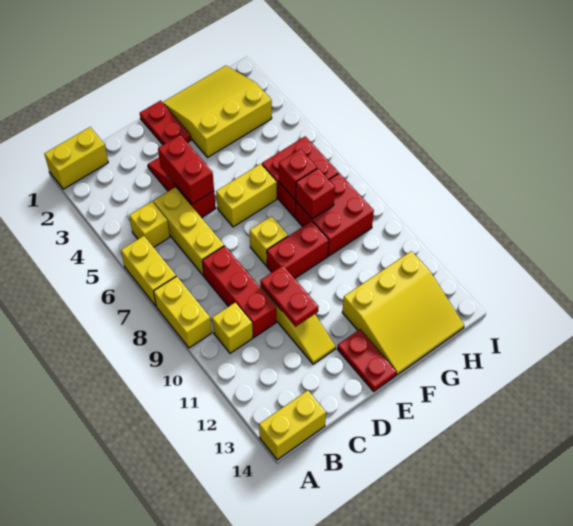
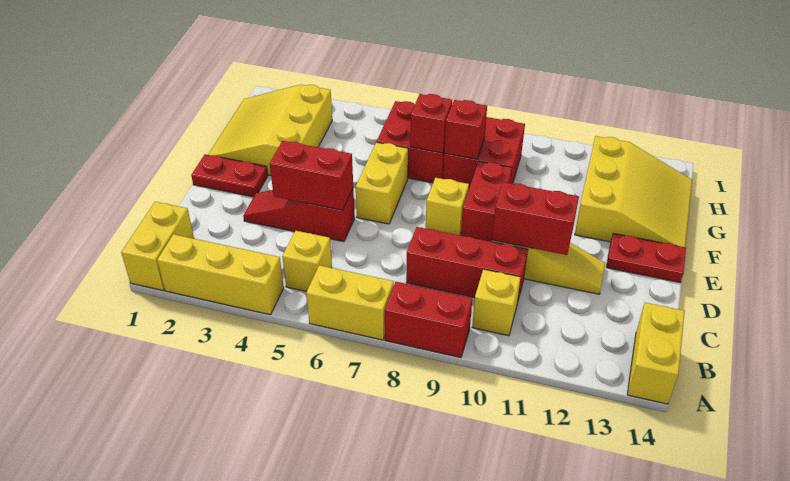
yellow brick A8:A9 level 1 -> red brick A8:A9 level 1
yellow brick C5:C7 level 1 -> yellow brick A2:A4 level 1
red plate D10:D11 level 2 -> red brick D10:D11 level 2

